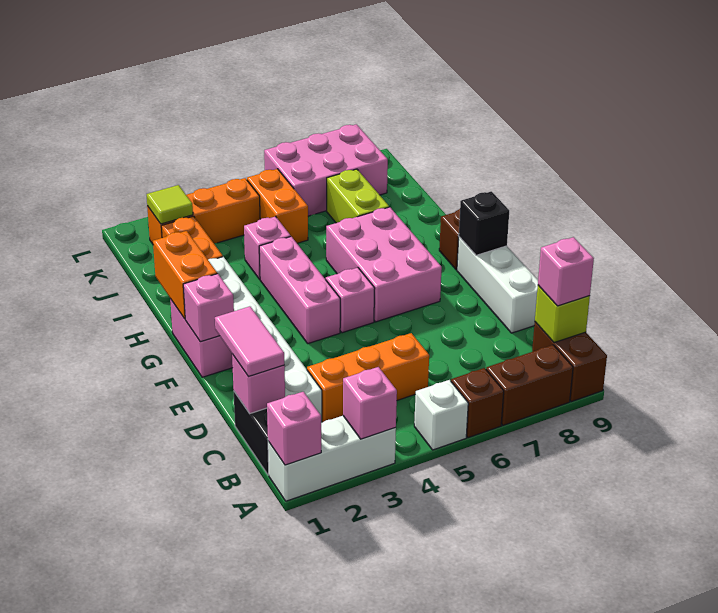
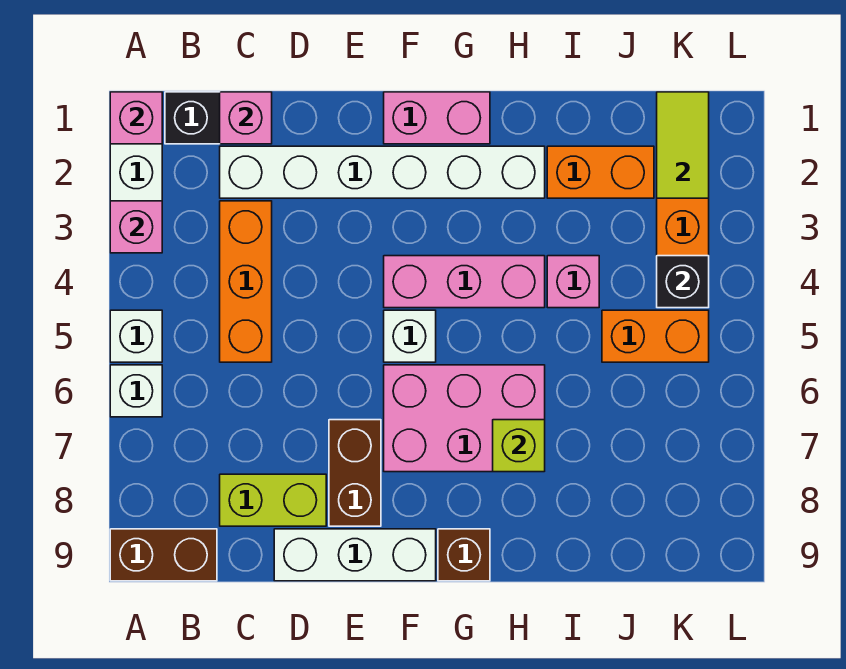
brown brick A6 level 1 -> white brick A6 level 1
brown brick A7:A8 level 1 -> brown brick E7:E8 level 1
lime brick B9 level 2 -> lime brick H7 level 2
pink brick B9 level 3 -> none
pink tile C1:D1 level 3 -> none
pink brick F1 level 2 -> none
pink brick F5 level 1 -> white brick F5 level 1
black brick F9 level 2 -> black brick K4 level 2
orange brick G1:H1 level 2 -> none
lime brick I7:J7 level 1 -> lime brick C8:D8 level 1
lime tile K2 level 2 -> lime tile K1:K2 level 2
pink brick K6:L8 level 1 -> none

